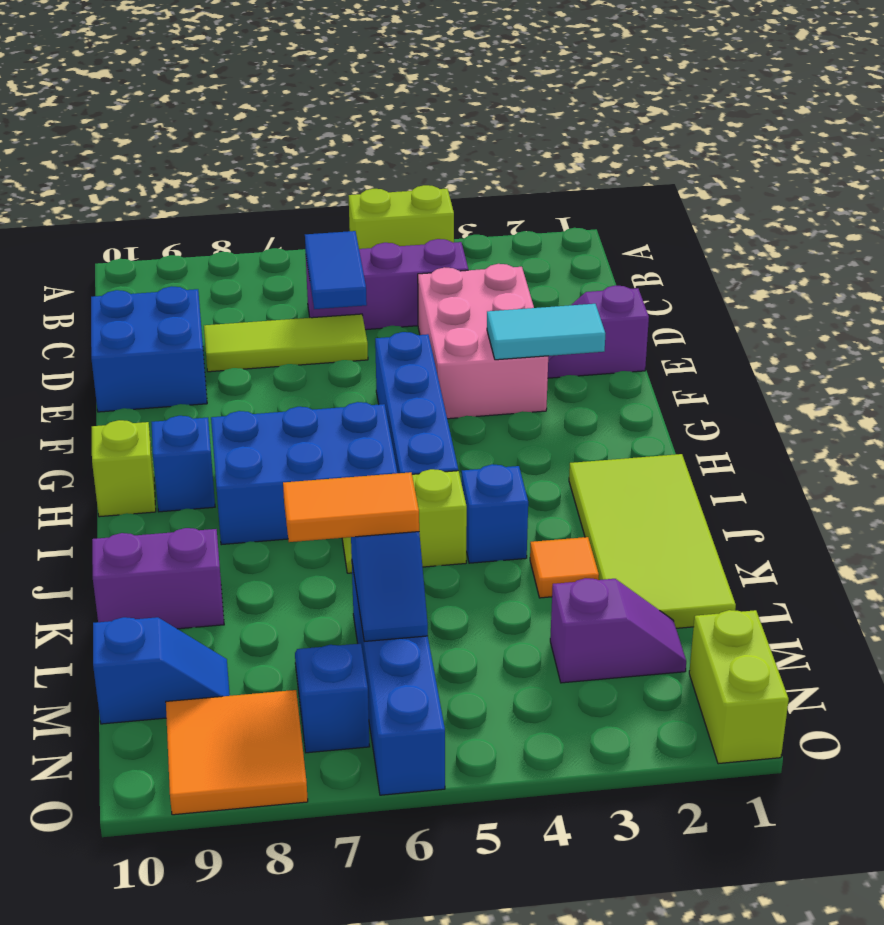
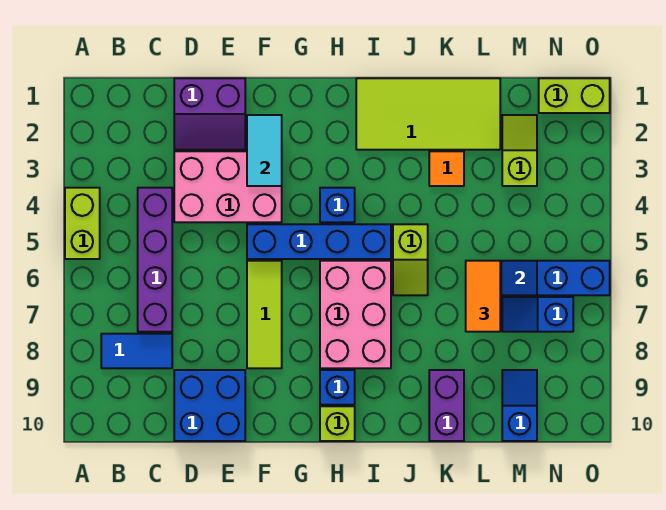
purple brick C4:C6 level 1 -> purple brick C4:C7 level 1
blue tile C6:D6 level 2 -> blue tile B8:C8 level 1
lime tile D6:D8 level 1 -> lime tile F6:F8 level 1
purple slope E1:E2 level 1 top 1 -> purple slope D1:E2 level 1 top 1
blue brick H6:I8 level 1 -> pink brick H6:I8 level 1
blue brick J4 level 1 -> blue brick H4 level 1
purple slope M2:M3 level 1 top 3 -> lime slope M2:M3 level 1 top 3
orange tile N8:O9 level 1 -> none

